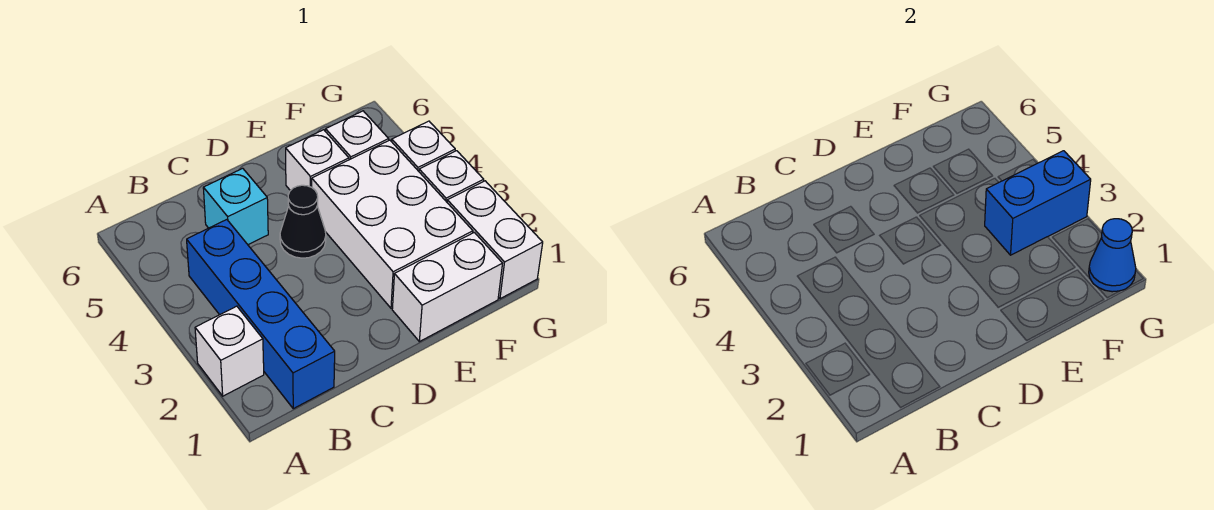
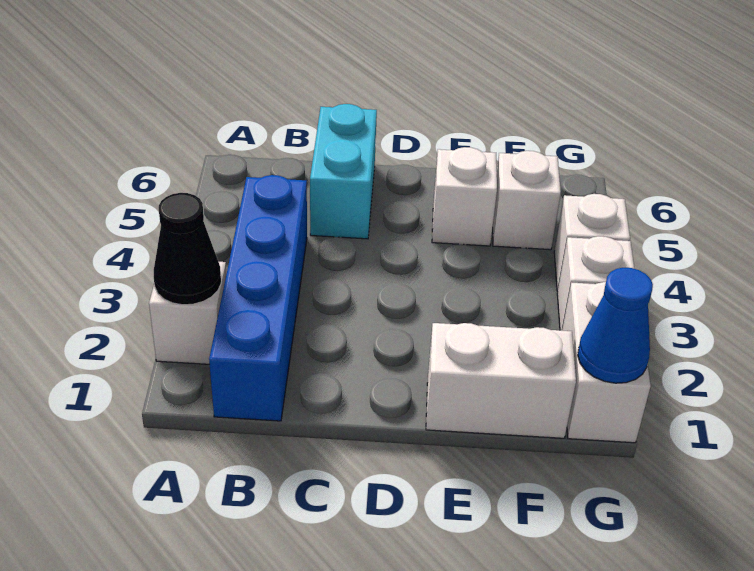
cyan brick C5 level 1 -> cyan brick C5:C6 level 1
black cone D4 level 1 -> black cone A2 level 2
white brick E2:F4 level 1 -> none
blue brick F3:G3 level 2 -> none

